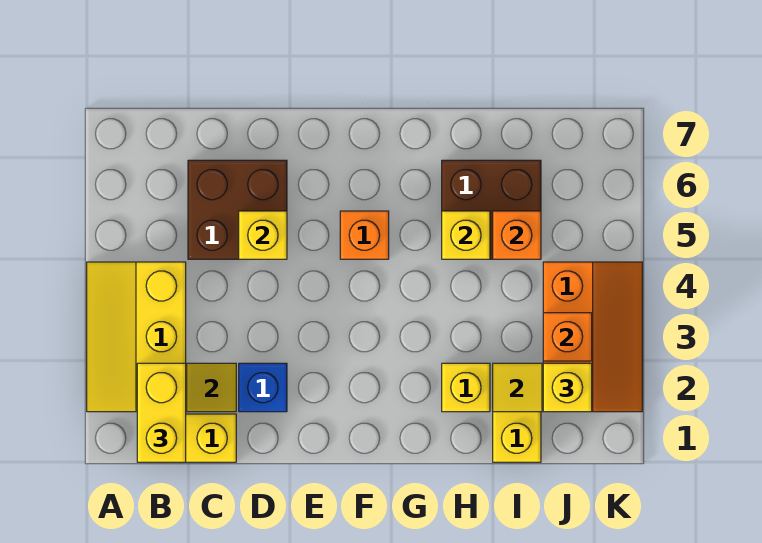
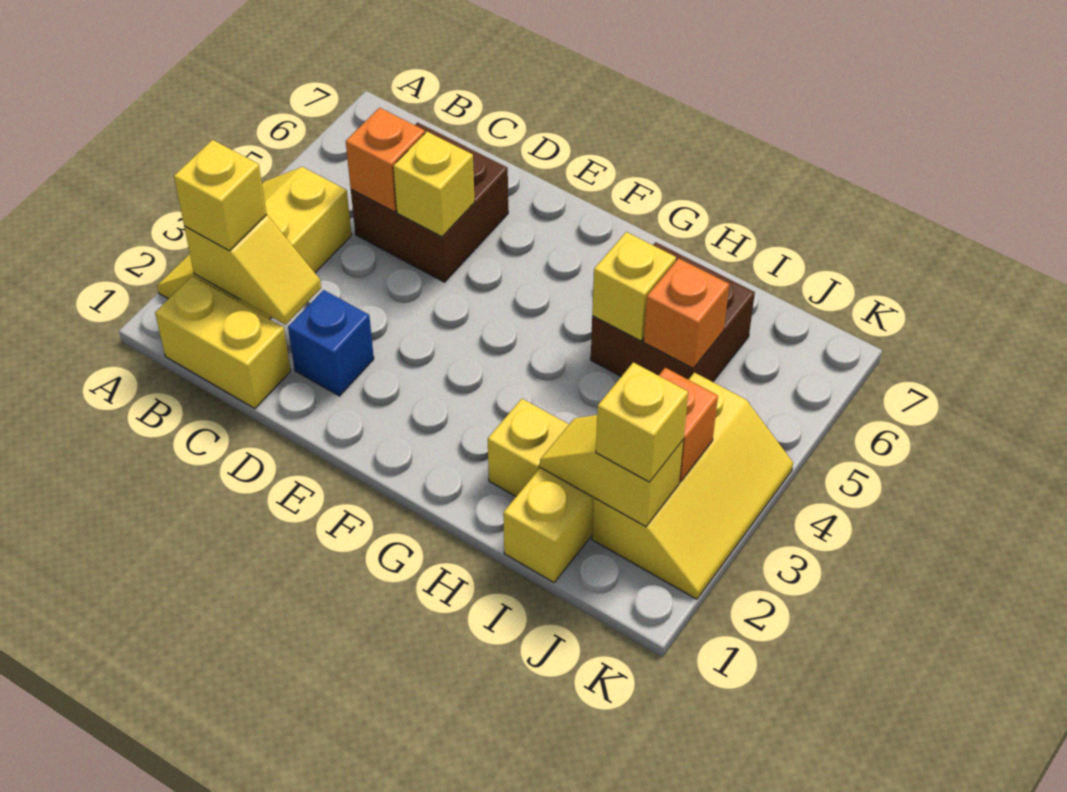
yellow brick B1:B2 level 3 -> yellow brick B2 level 3
orange brick F5 level 1 -> orange brick C5 level 2
orange slope J2:K4 level 1 top J -> yellow slope J2:K4 level 1 top J

